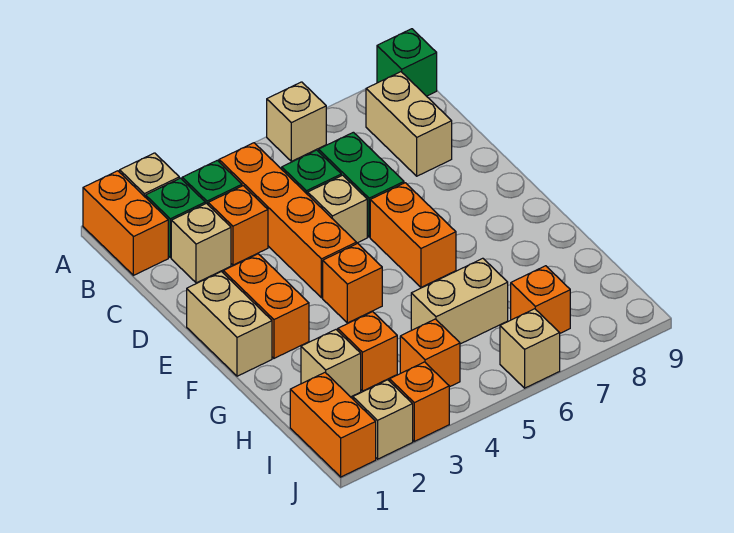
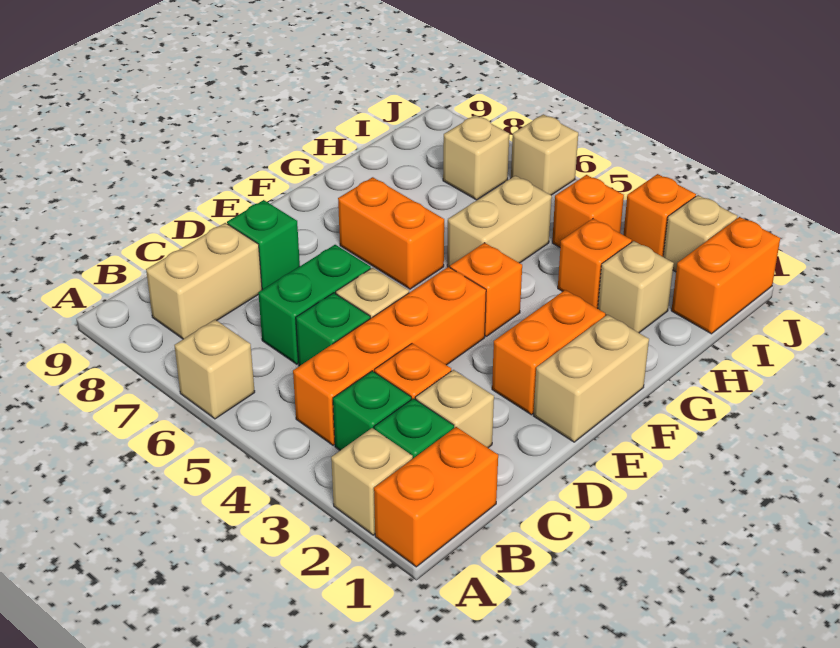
green brick A9 level 1 -> green brick D8 level 1
orange brick E6:F6 level 1 -> orange brick F6:F7 level 1
tan brick H5:H6 level 1 -> tan brick G5:H5 level 1
orange brick I7 level 1 -> tan brick I7 level 1

